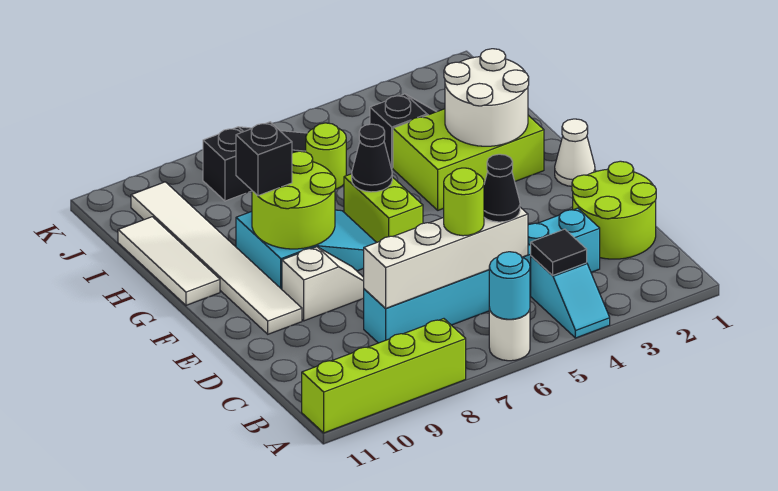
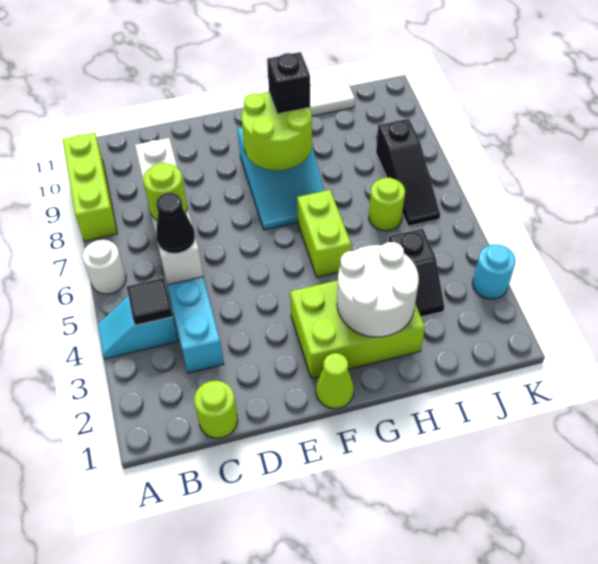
cyan round brick A6 level 2 -> cyan round brick K3 level 1
lime brick A8:A11 level 1 -> lime brick A8:A10 level 1
lime round brick C1:D2 level 1 -> lime round brick C1 level 1
white slope E8:E9 level 1 top 9 -> none
white tile E10:J10 level 1 -> none
white cone F1 level 1 -> lime cone F1 level 1
lime brick F6:G6 level 1 -> lime brick G5:G6 level 1
lime brick G2:H4 level 1 -> lime brick F2:H3 level 1
black cone G6 level 2 -> none

